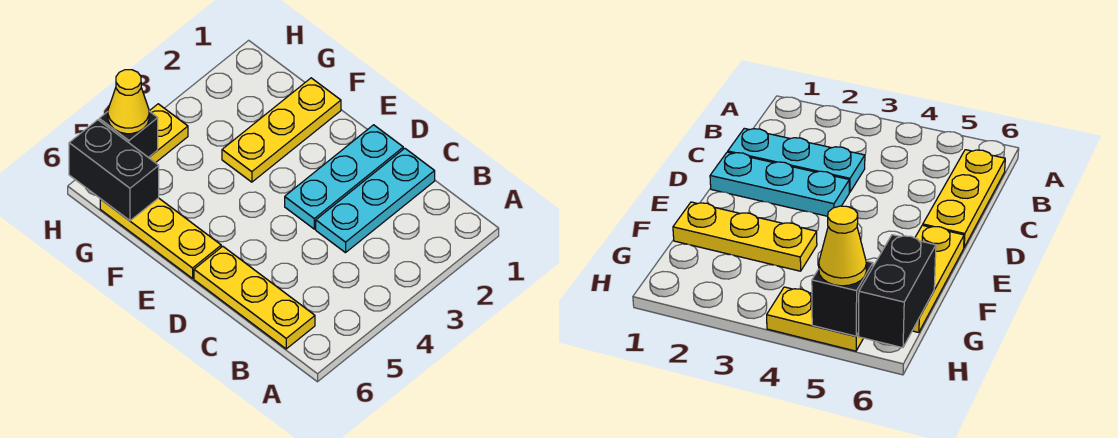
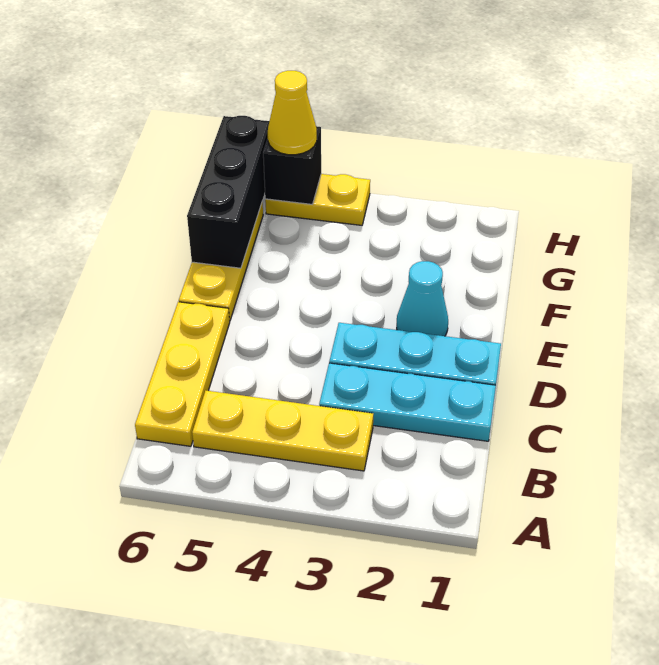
none -> cyan cone E2 level 1
yellow plate F1:F3 level 1 -> yellow plate B3:B5 level 1
black brick G6:H6 level 2 -> black brick F6:H6 level 2

